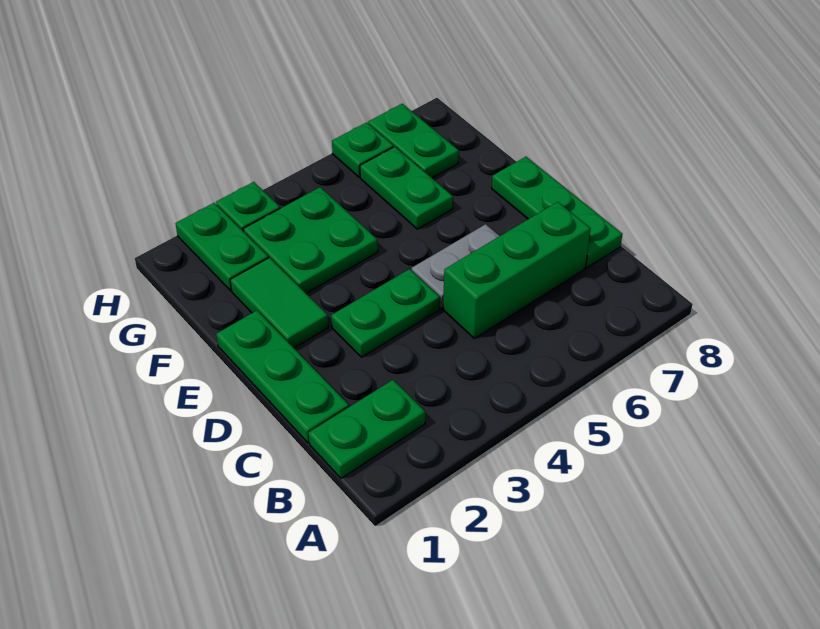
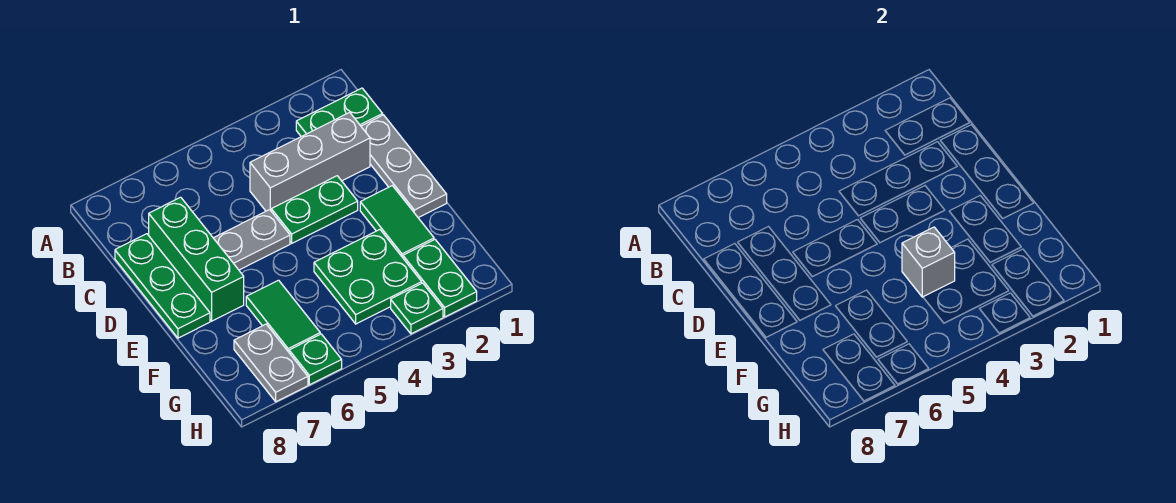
green plate C1:E1 level 1 -> grey plate C1:E1 level 1
none -> grey brick C2:C4 level 1
green brick C5:C7 level 1 -> green brick C7:E7 level 1
none -> grey brick F4 level 2
green plate F6:G6 level 1 -> green tile F6:G6 level 1
green plate G7:H7 level 1 -> grey plate G7:H7 level 1

